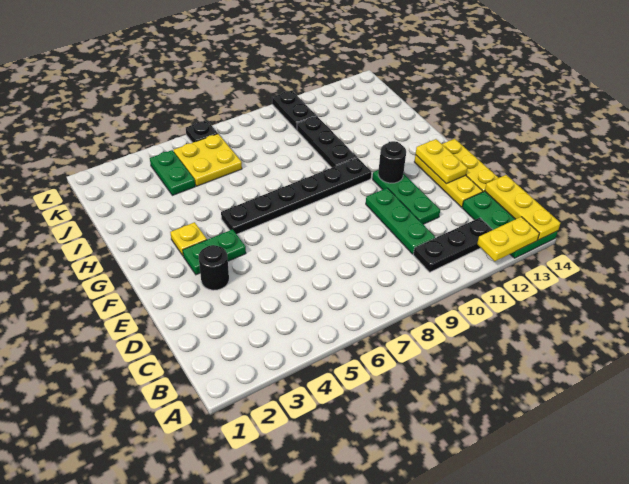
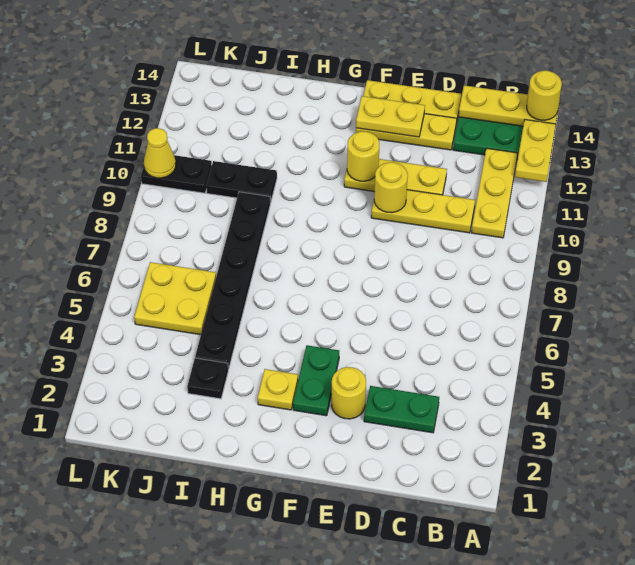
none -> yellow round brick A14 level 3
black plate B10:B12 level 1 -> yellow plate B10:B12 level 1
green plate C10:E10 level 1 -> yellow plate C10:E10 level 1
green plate D11:F11 level 1 -> yellow plate D11:F11 level 1
black round brick E3 level 1 -> yellow round brick E3 level 1
none -> yellow round brick E10 level 2
black round brick F11 level 2 -> yellow round brick F11 level 2
black plate G5:G10 level 1 -> black plate I4:I9 level 1
black plate H10:J10 level 1 -> black plate I10:J10 level 1
green plate J4:K4 level 1 -> green plate C3:D3 level 1
black plate L6 level 1 -> black plate I3 level 1
none -> yellow cone L10 level 2

